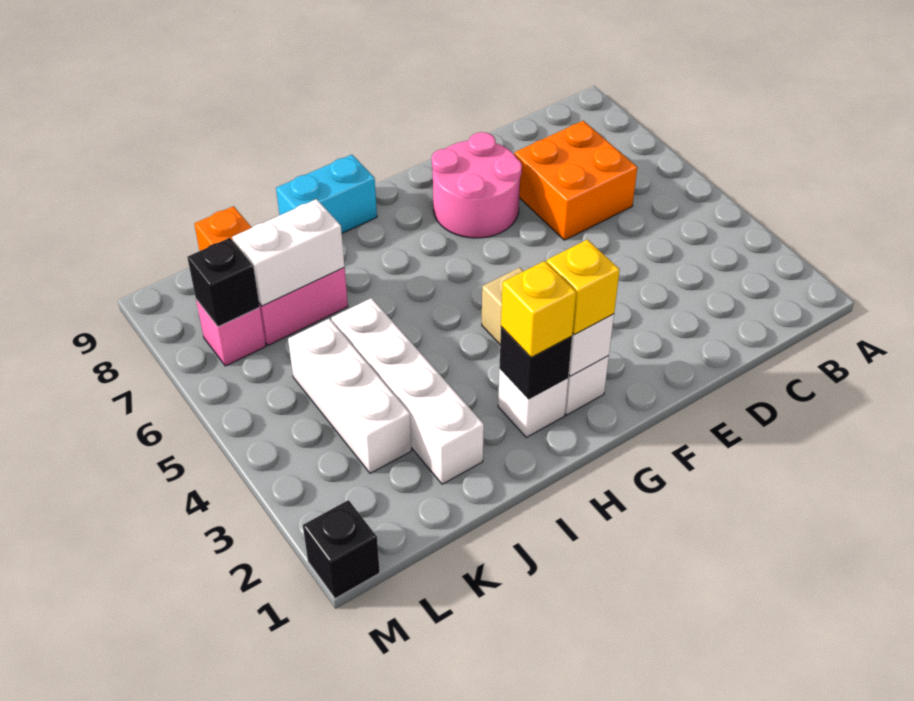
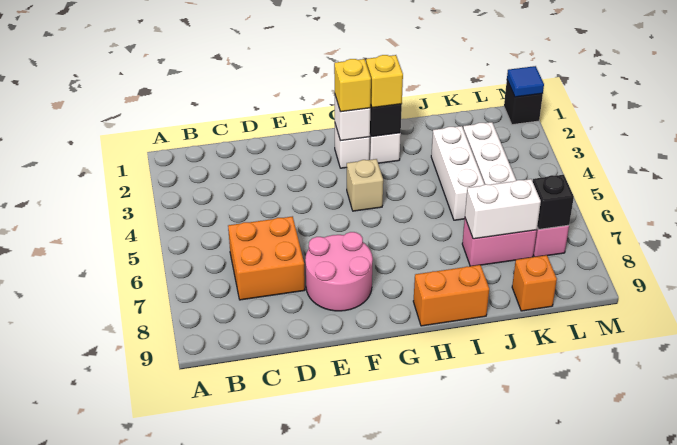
cyan brick H9:I9 level 1 -> orange brick H9:I9 level 1
white brick J2:J5 level 1 -> white brick J3:J5 level 1
none -> blue tile M1 level 2

